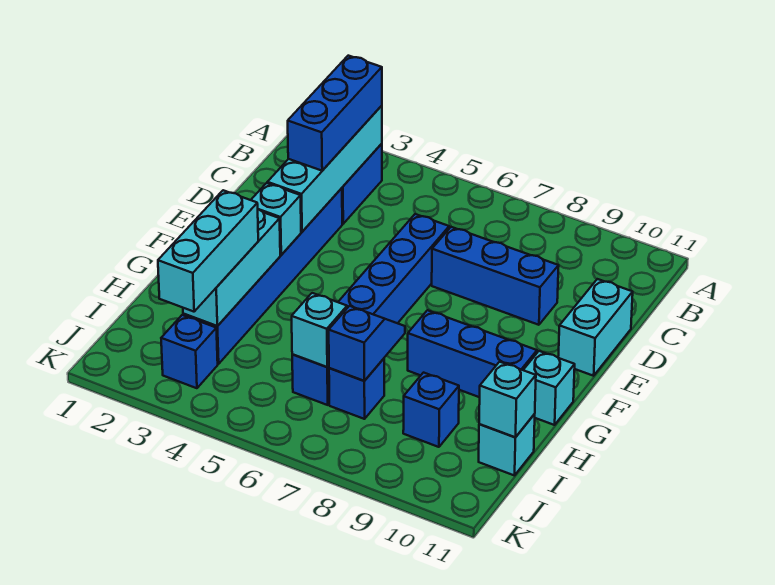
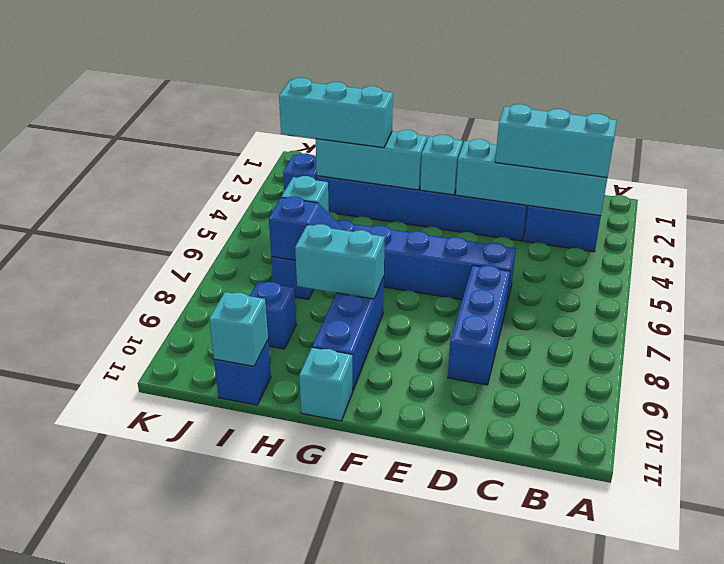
blue brick B3:D3 level 3 -> cyan brick B3:D3 level 3
cyan brick D11:E11 level 1 -> cyan brick G8:H8 level 2
cyan brick I11 level 1 -> blue brick I11 level 1

